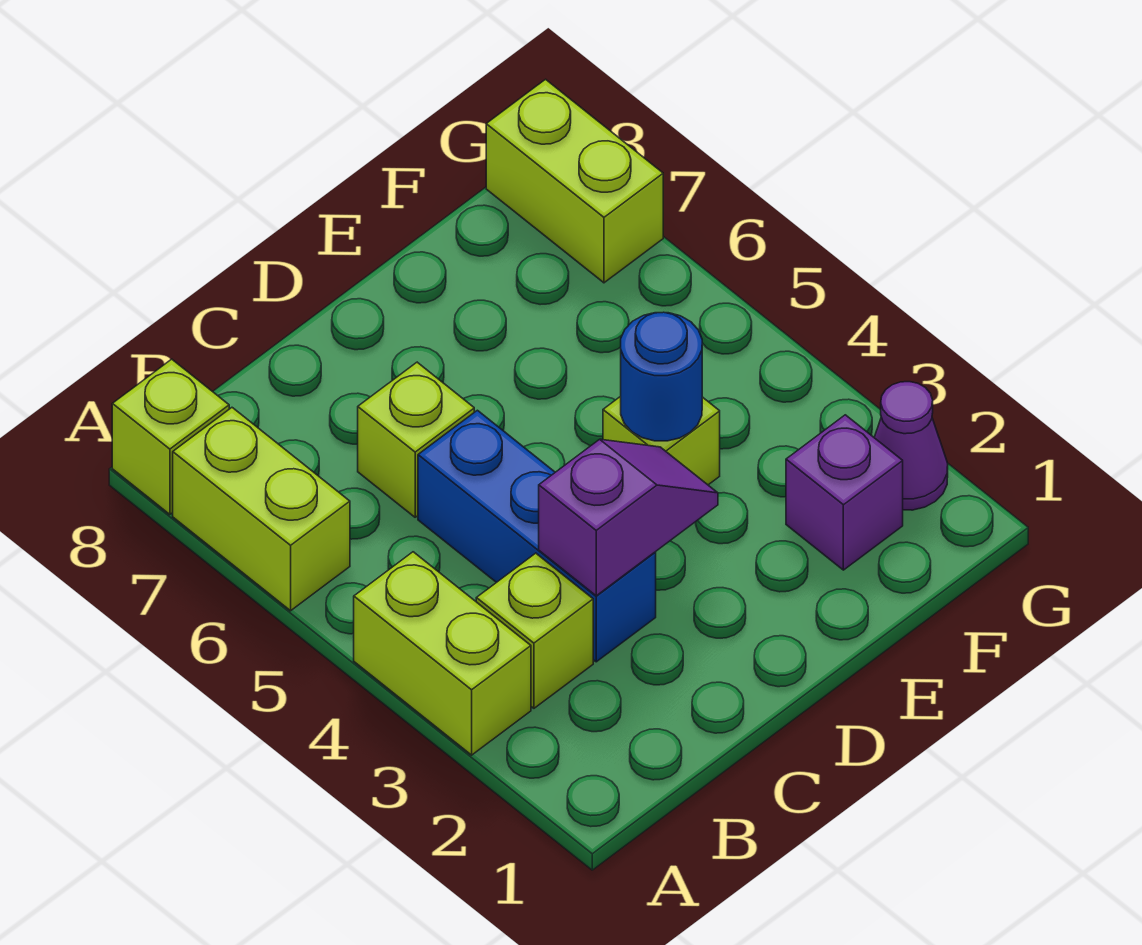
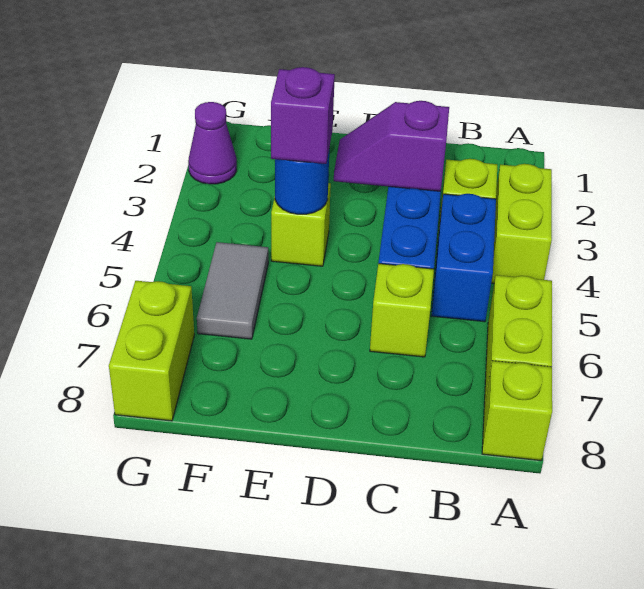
none -> blue brick B4:B5 level 1
purple brick F2 level 1 -> purple brick E4 level 3
none -> grey tile F5:F6 level 1

